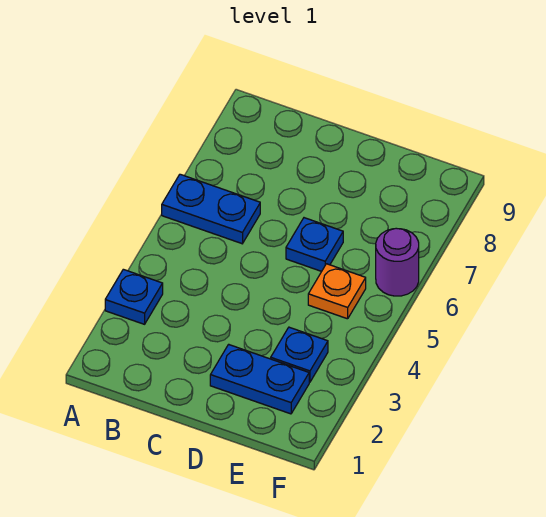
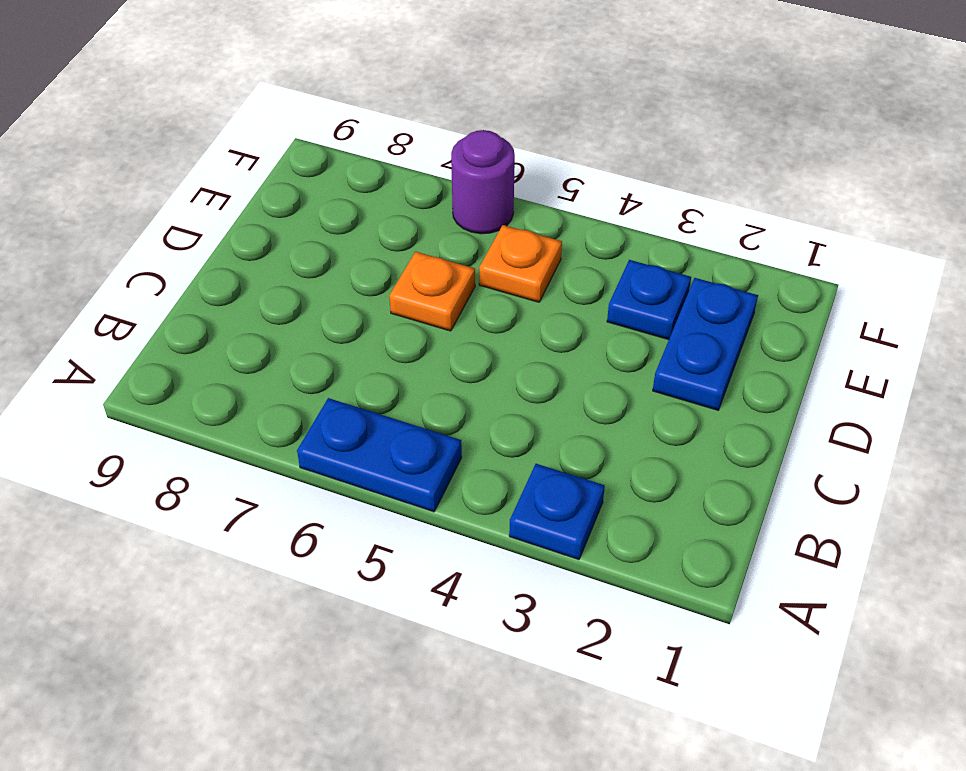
blue plate A6:B6 level 1 -> blue plate A5:A6 level 1
blue plate D6 level 1 -> orange plate D6 level 1

